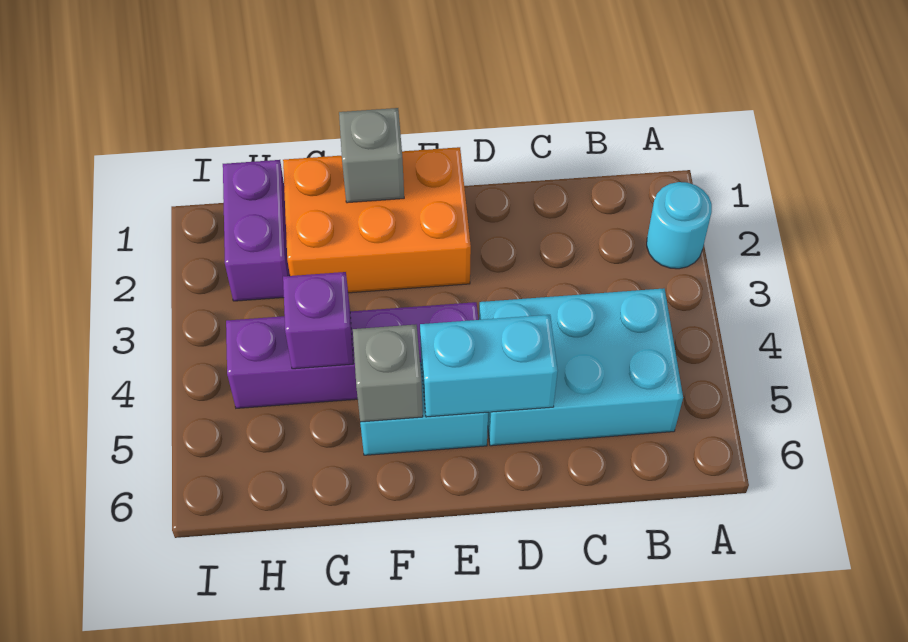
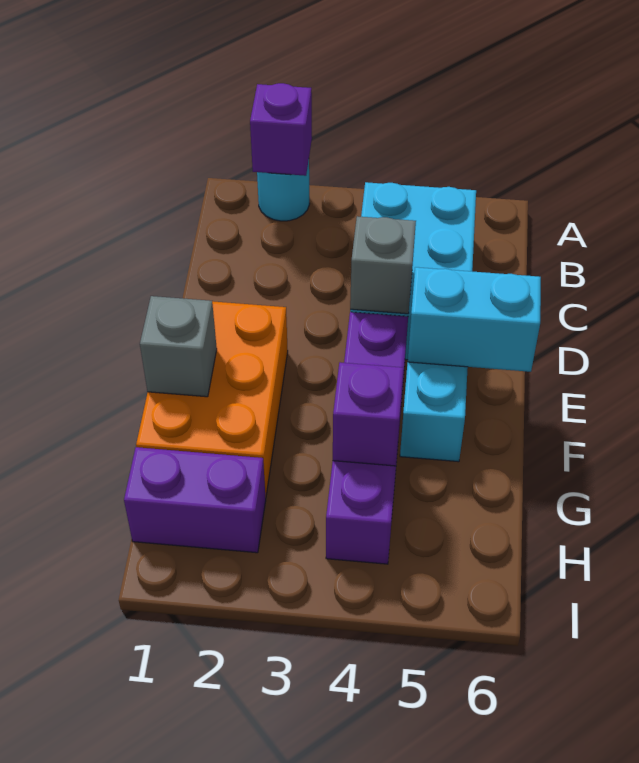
none -> purple brick A2 level 2
cyan brick D5:E5 level 2 -> cyan brick E5:E6 level 2
grey brick F5 level 2 -> grey brick D4 level 2

